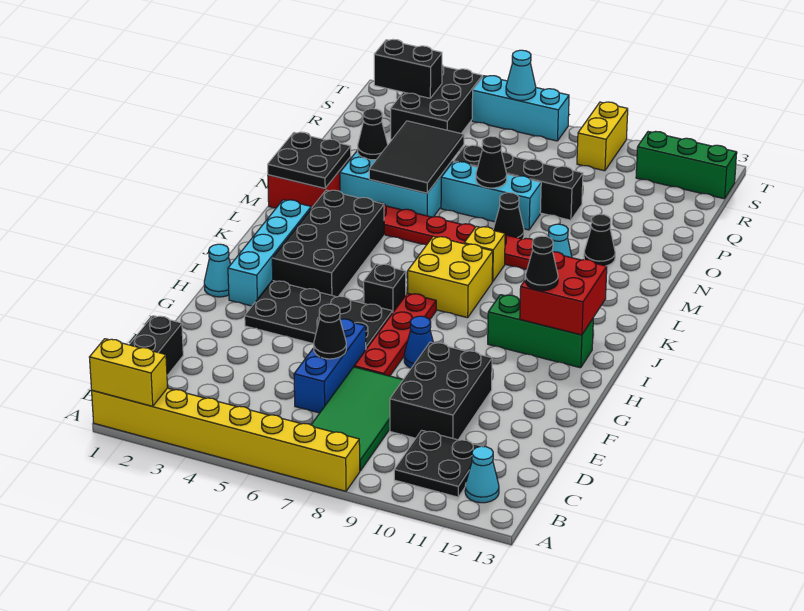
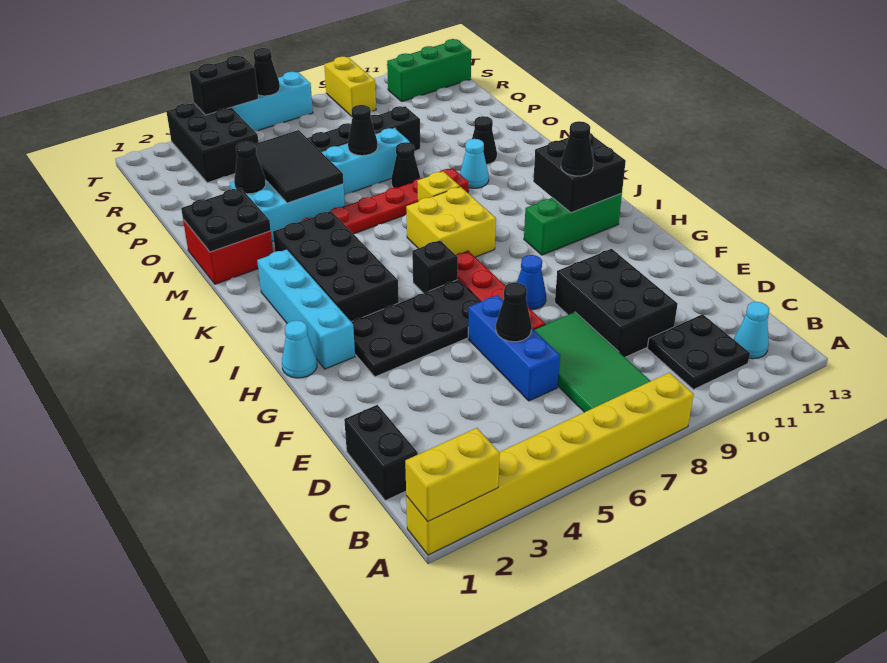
red brick I11:J12 level 2 -> black brick I11:J12 level 2
black brick S2:S3 level 2 -> black brick T4:T5 level 2
cyan cone T6 level 2 -> black cone T6 level 2

